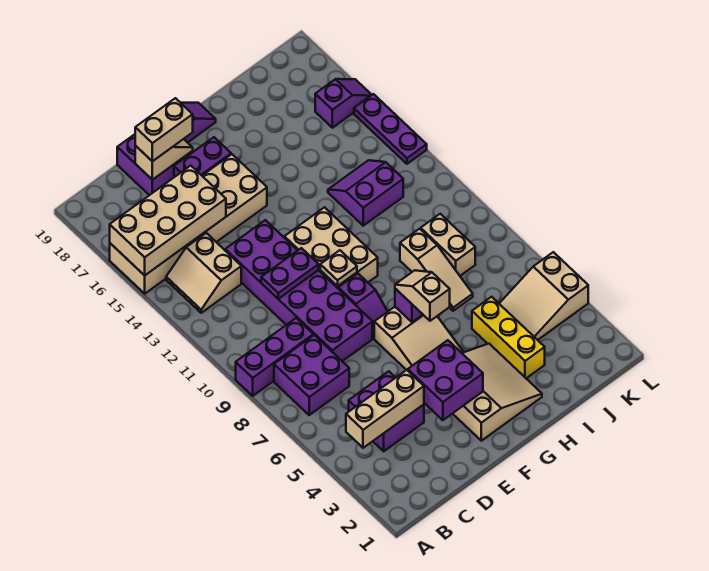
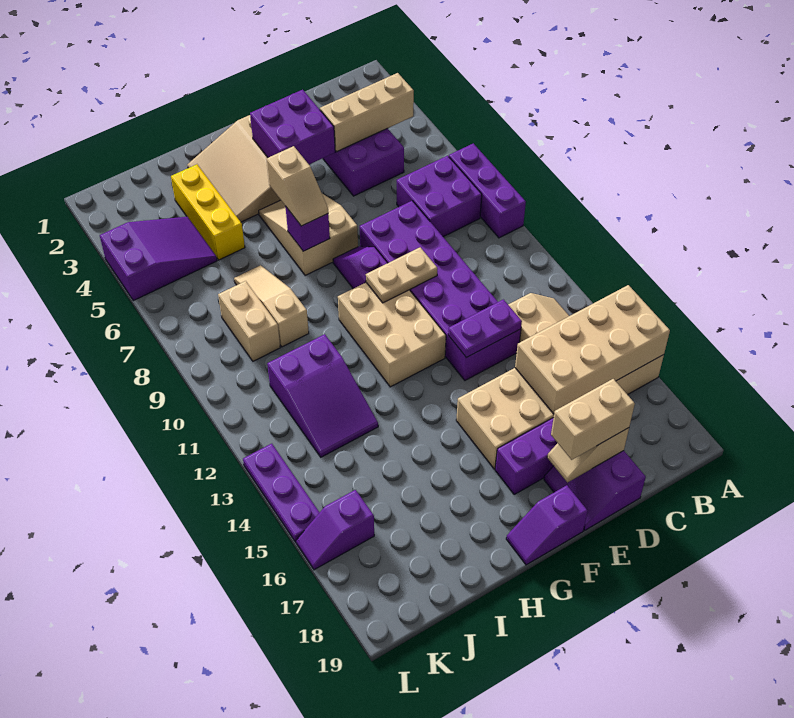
purple brick A9:C9 level 1 -> purple brick A7:A9 level 1
purple plate D11:E11 level 2 -> purple plate D13:E13 level 2
tan plate F10 level 2 -> tan plate E10:F10 level 2
purple slope I12:J13 level 1 top 12 -> purple slope I11:J13 level 1 top 11
tan slope J4:L5 level 1 top L -> purple slope J4:L5 level 1 top L

